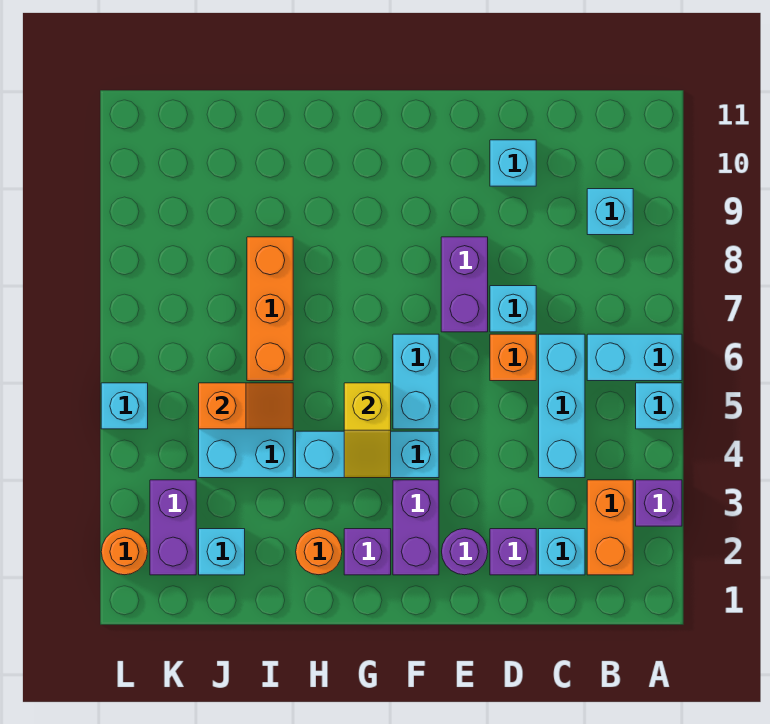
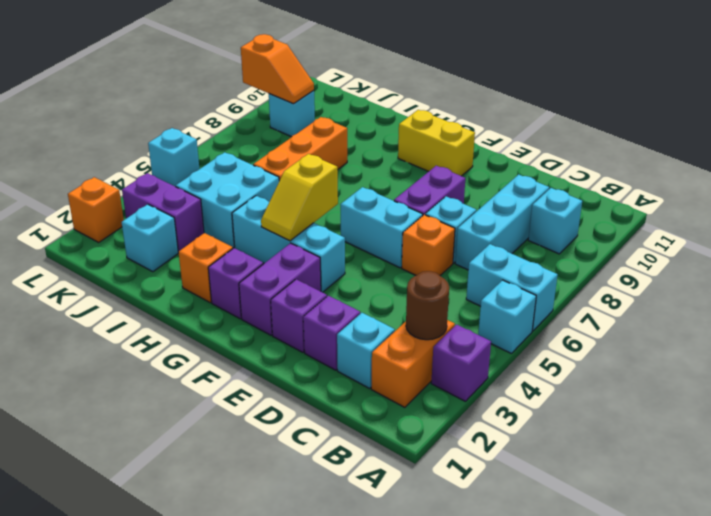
none -> brown round brick B3 level 2
cyan brick C4:C6 level 1 -> cyan brick C7:C9 level 1
cyan brick D10 level 1 -> cyan brick K9 level 1
purple round brick E2 level 1 -> purple brick E2 level 1
cyan brick F5:F6 level 1 -> cyan brick E6:F6 level 1
none -> yellow brick F10:G10 level 1
orange round brick H2 level 1 -> orange brick H2 level 1
orange slope I5:J5 level 2 top J -> orange slope K9:L9 level 2 top L
purple brick K2:K3 level 1 -> purple brick J3:K3 level 1
orange round brick L2 level 1 -> orange brick L2 level 1

